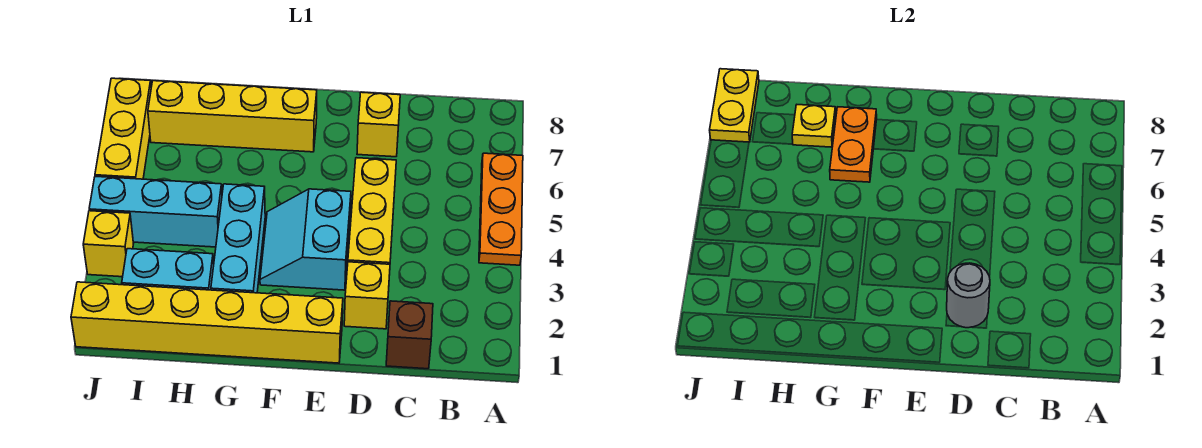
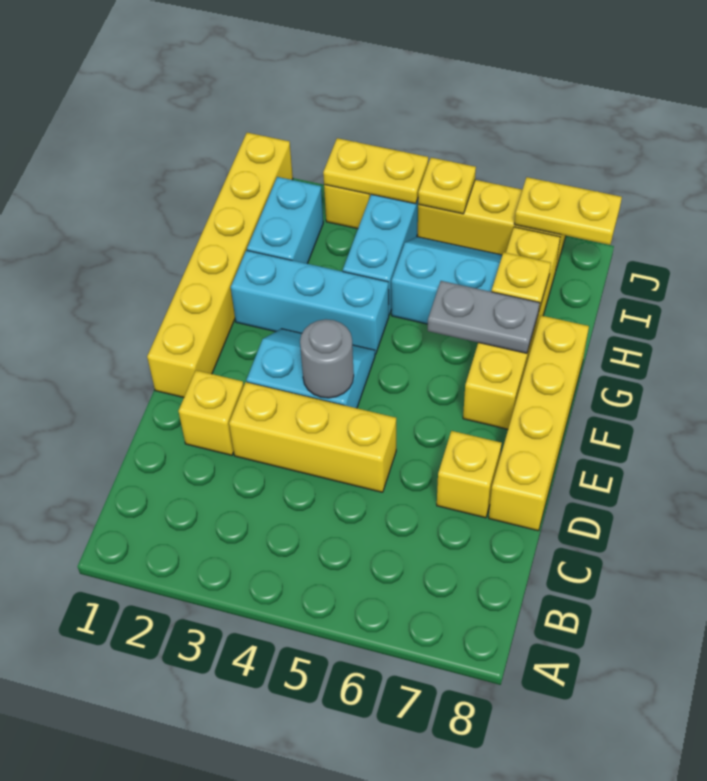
orange plate A4:A6 level 1 -> none
brown brick C1 level 1 -> none
grey round brick D2 level 2 -> grey round brick E4 level 2
none -> yellow brick D8:G8 level 1
orange plate G6:G7 level 2 -> grey plate G6:G7 level 2
none -> cyan slope H5:I6 level 1 top H
none -> yellow plate J3:J4 level 2
none -> yellow plate J5 level 2

